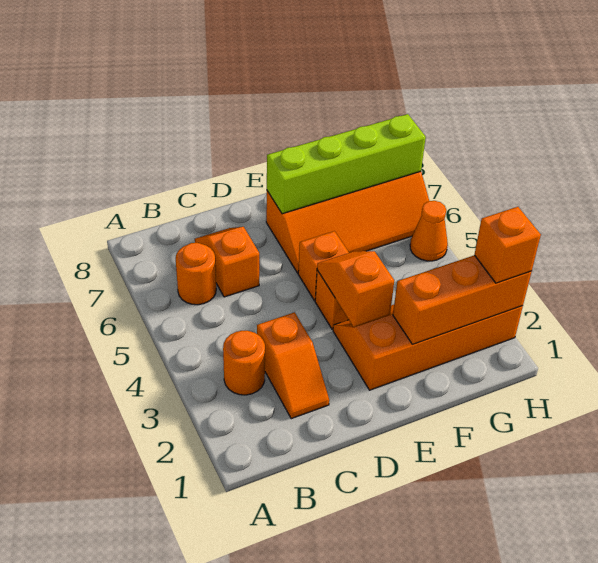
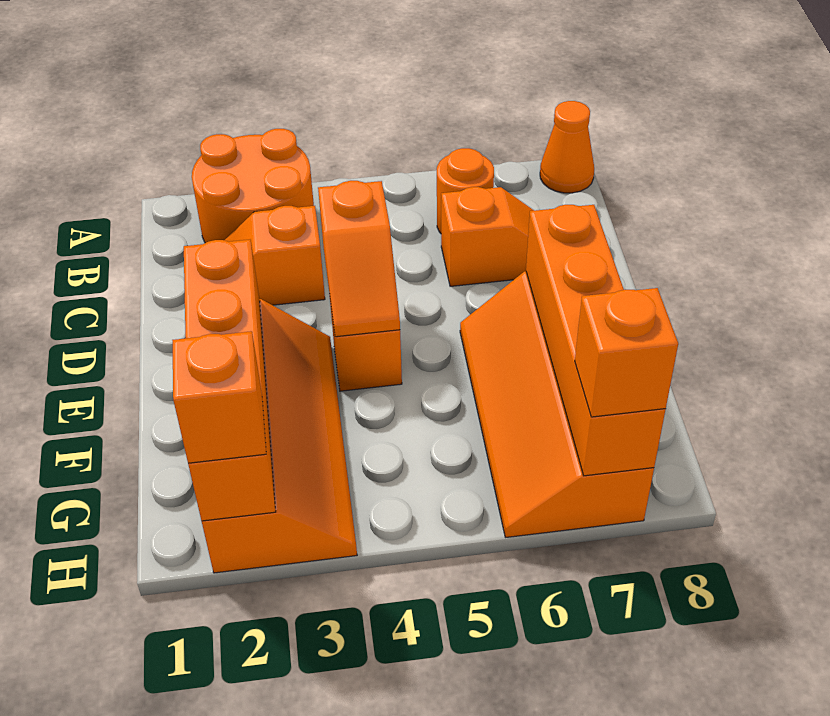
orange round brick B3 level 1 -> orange round brick A2:B3 level 1
orange slope E3:E4 level 2 top 3 -> orange slope D4:E4 level 2 top D
orange brick E5 level 1 -> orange brick H7 level 3
lime brick E7:H7 level 2 -> orange brick E7:H7 level 2
orange brick F2:H2 level 2 -> orange brick E2:H2 level 2
orange cone H5 level 1 -> orange cone A8 level 1

